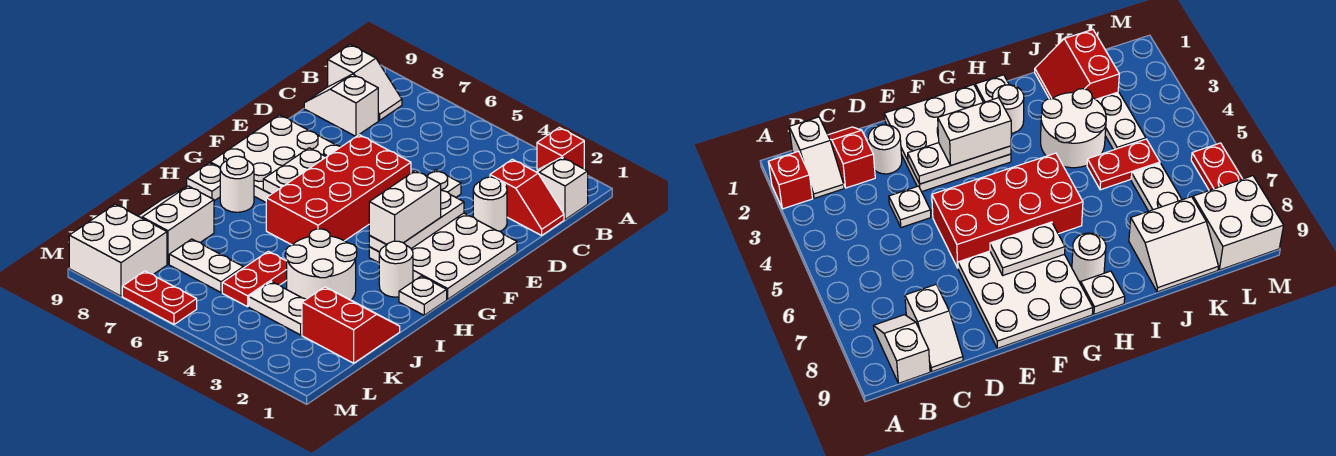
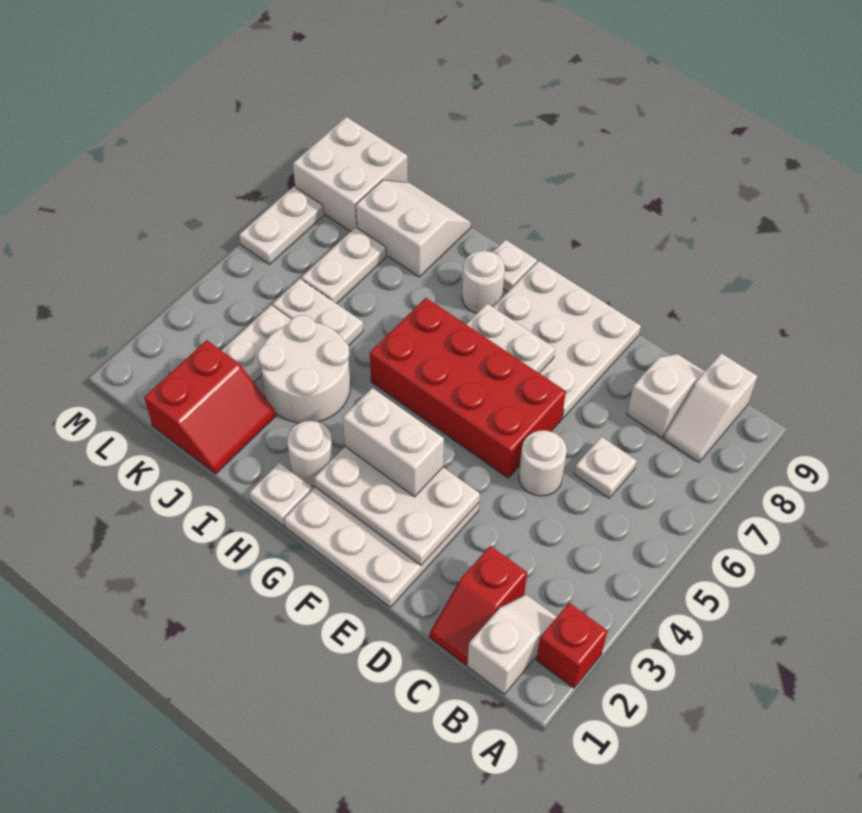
white round brick D2 level 1 -> white round brick D5 level 1
white plate D4 level 1 -> white plate C6 level 1
white plate E3:G3 level 2 -> white plate E2:G3 level 2
red plate J5:K5 level 1 -> white plate J5:K5 level 1
red plate M6:M7 level 1 -> white plate M6:M7 level 1

